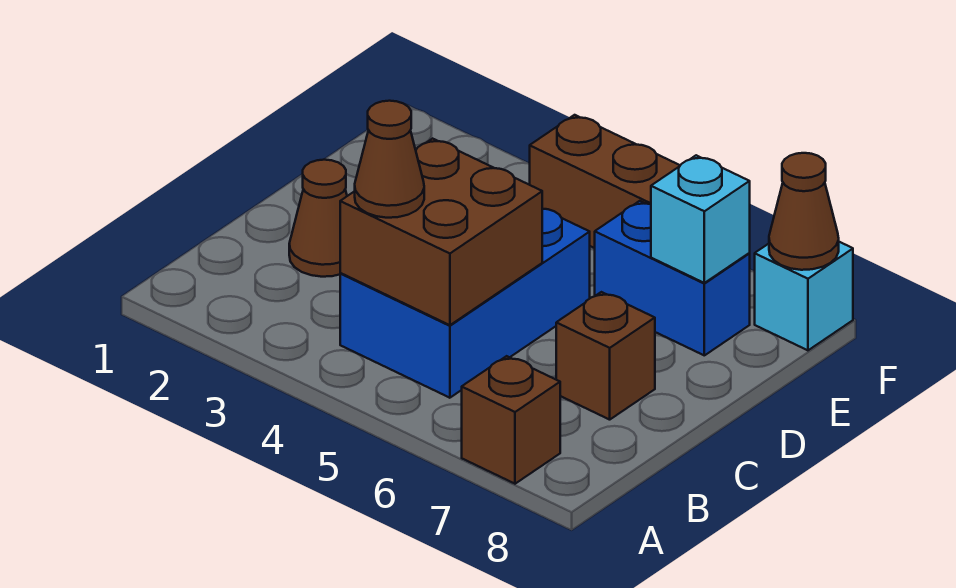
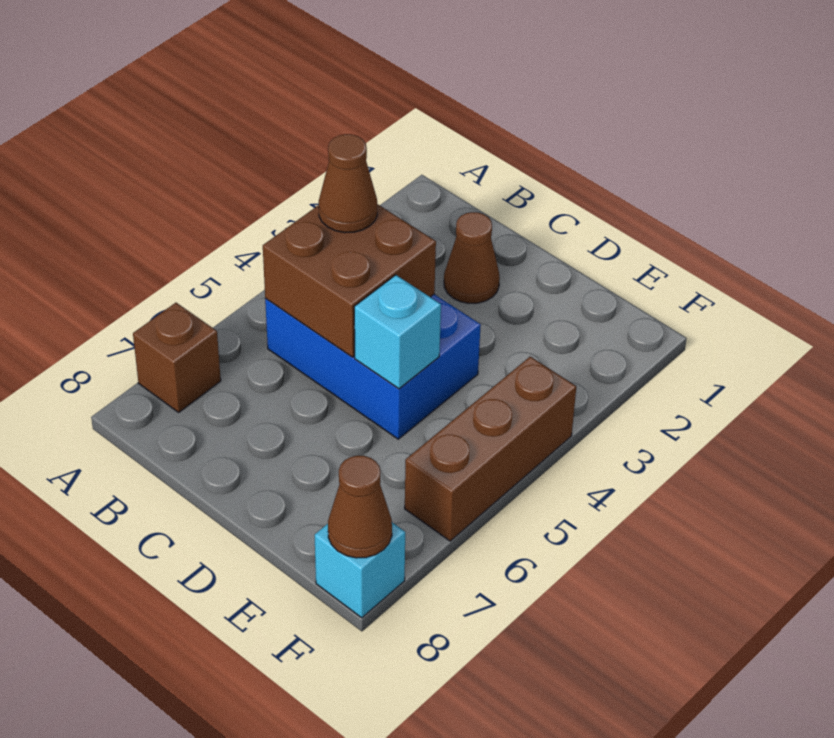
brown brick C7 level 1 -> none
blue brick E6:E7 level 1 -> none
cyan brick E7 level 2 -> cyan brick D5 level 2

